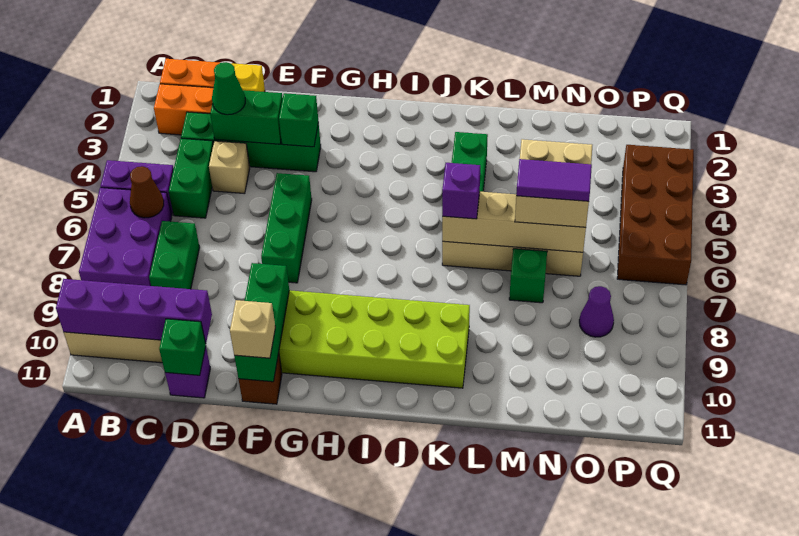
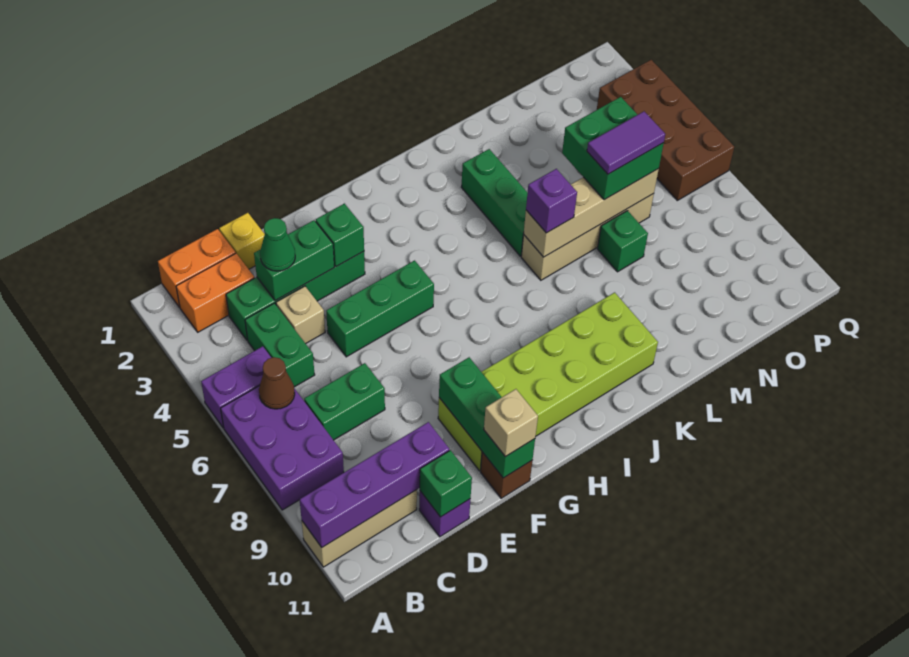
green brick C7:C8 level 1 -> green brick C7:D7 level 1
green brick F5:F7 level 1 -> green brick E5:G5 level 1
tan brick M5:N6 level 3 -> green brick M5:N6 level 3
purple cone O8 level 1 -> none

